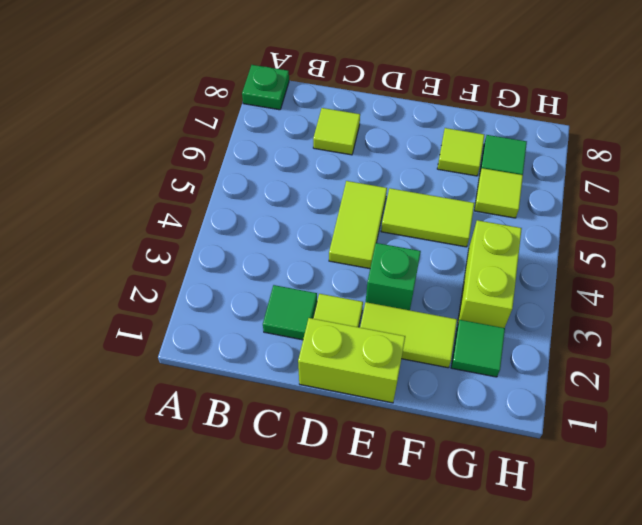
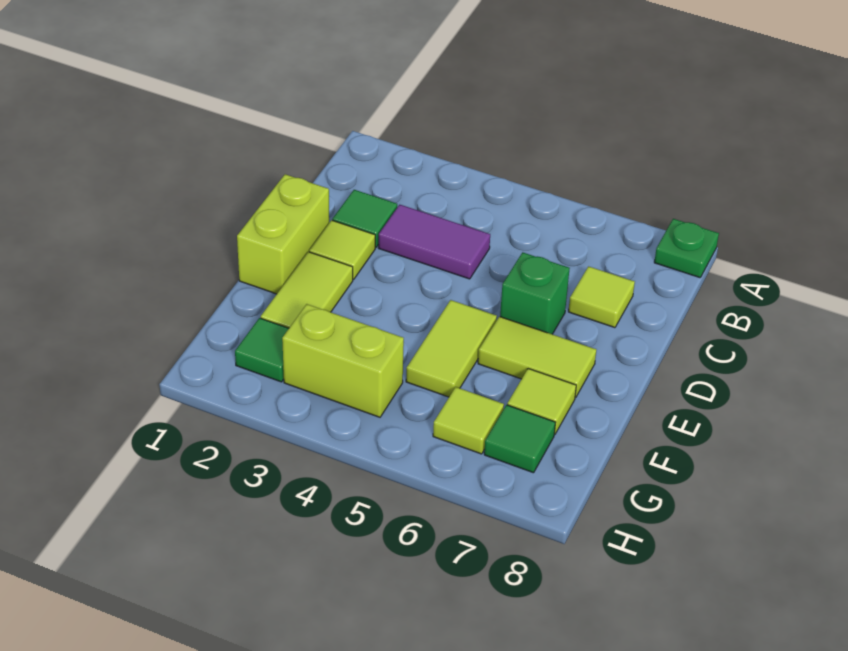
none -> purple tile C3:C4 level 1
lime tile D4:D5 level 1 -> lime tile E6:E7 level 1
green brick E3 level 1 -> green brick D6 level 1

